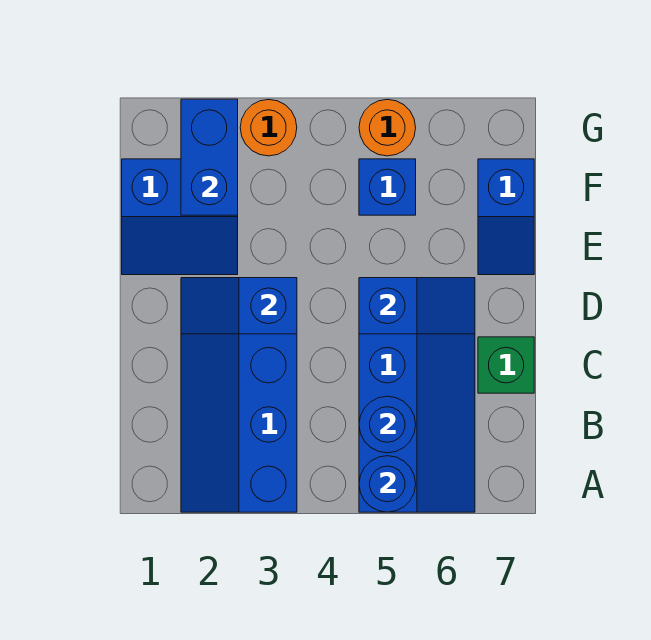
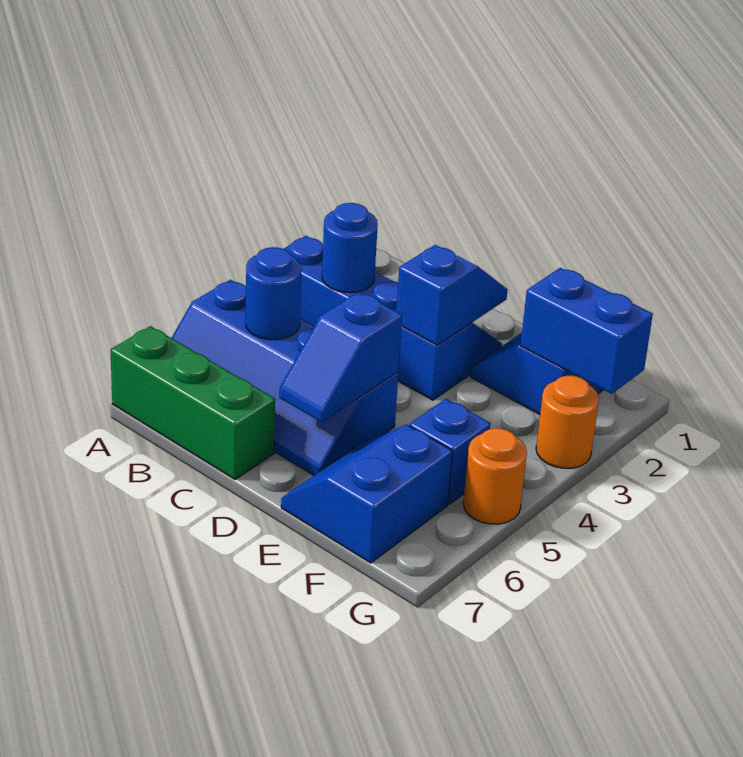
blue round brick A5 level 2 -> blue round brick B3 level 2
green brick C7 level 1 -> green brick A7:C7 level 1
blue slope E7:F7 level 1 top F -> blue slope E6:F7 level 1 top F

